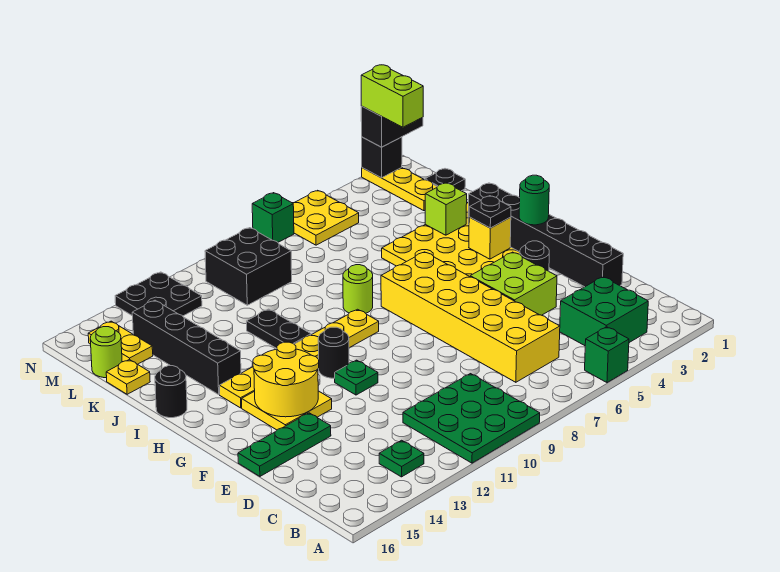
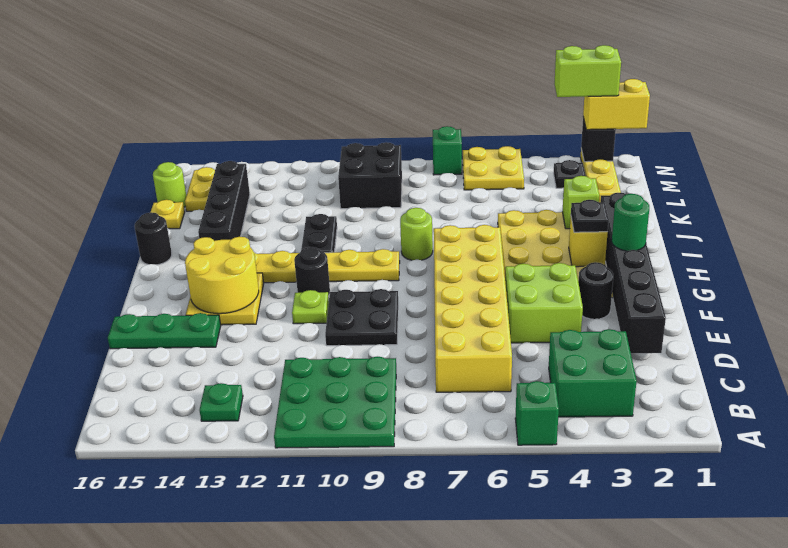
green plate F11 level 1 -> lime plate F11 level 1
black plate L1 level 1 -> black plate M3 level 1
lime brick M2:N2 level 4 -> lime brick N2:N3 level 4
black plate M12:N13 level 1 -> black plate E9:F10 level 1
black brick N1:N2 level 3 -> yellow brick N1:N2 level 3

